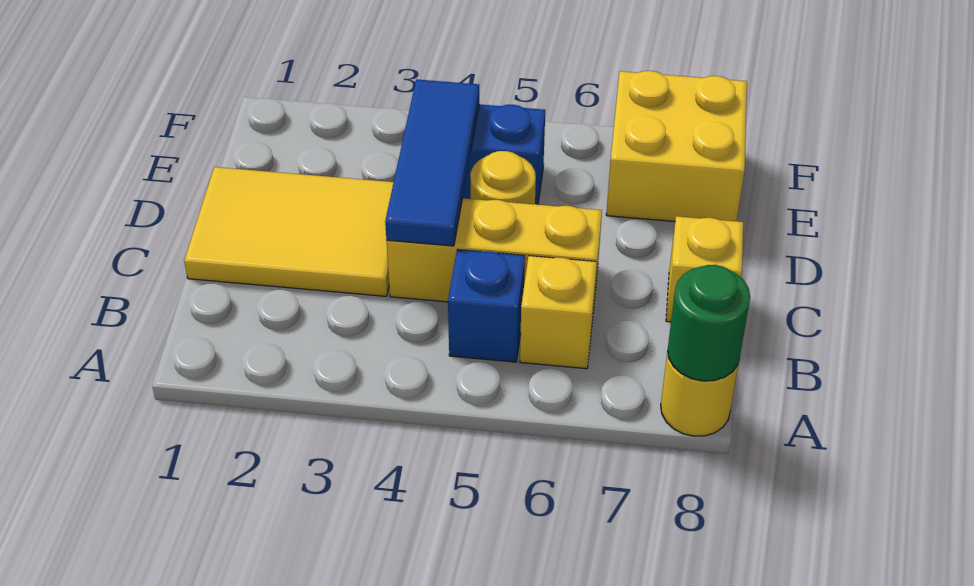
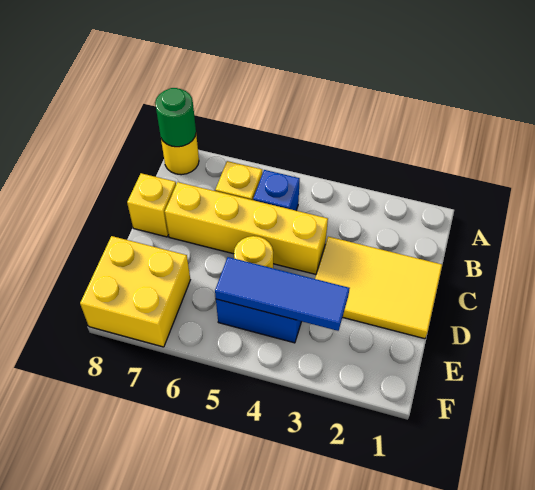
yellow brick C4:C6 level 1 -> yellow brick C4:C7 level 1
blue tile C4:E4 level 2 -> blue tile E3:E5 level 2

